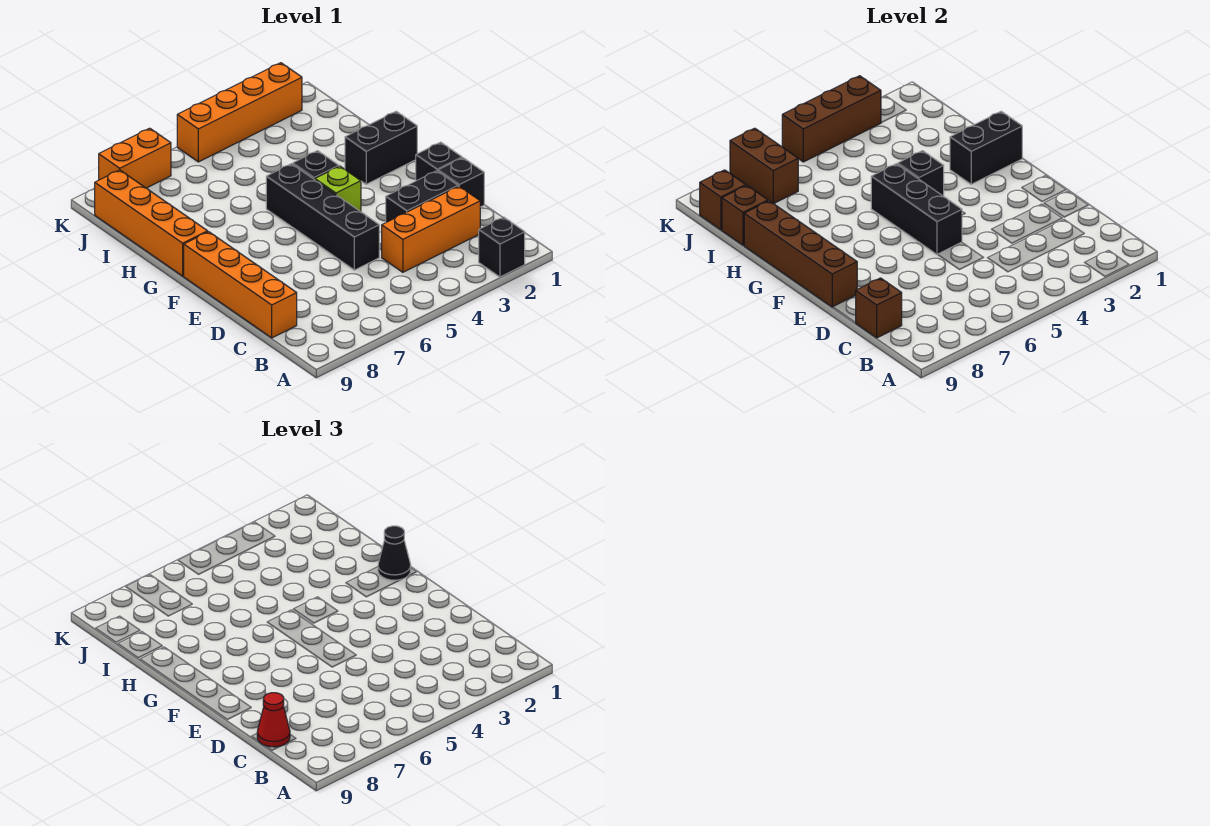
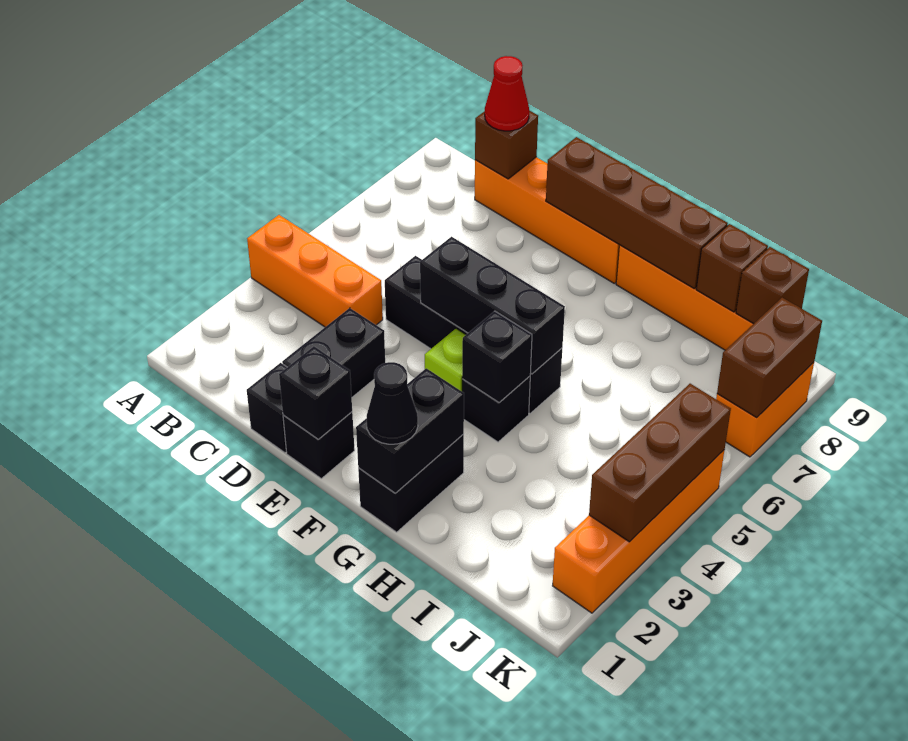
black brick A2 level 1 -> black brick E1 level 2
orange brick C2:C4 level 1 -> orange brick A4:C4 level 1
brown brick J7:K7 level 2 -> brown brick K7:K8 level 2

